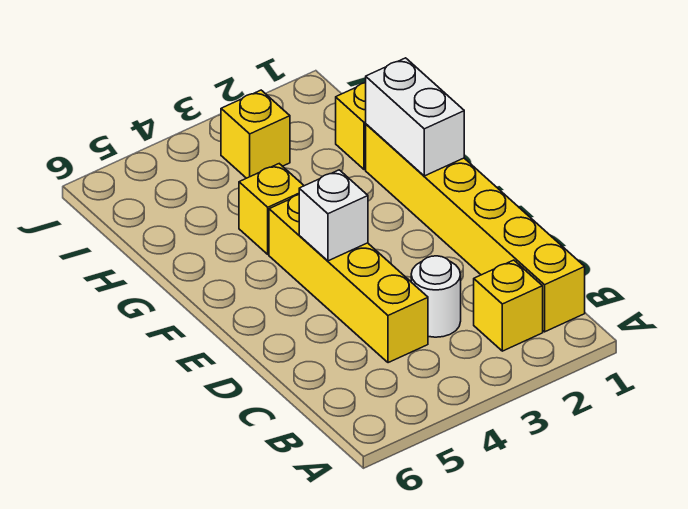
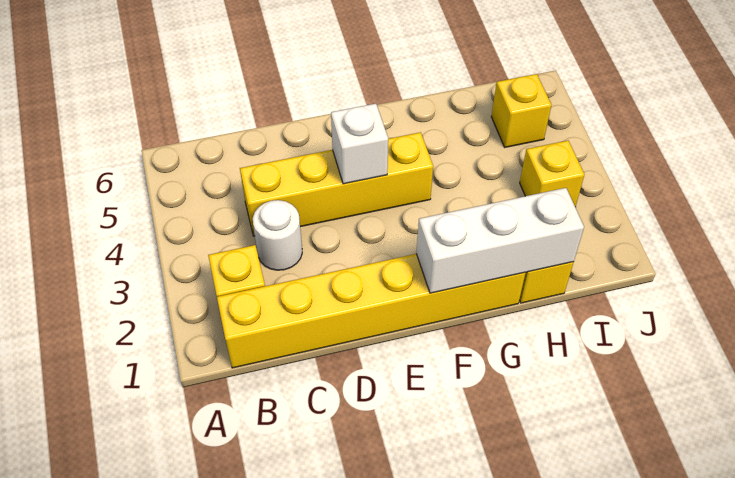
white brick F1:G1 level 2 -> white brick F1:H1 level 2
yellow brick G4 level 1 -> yellow brick I5 level 1

